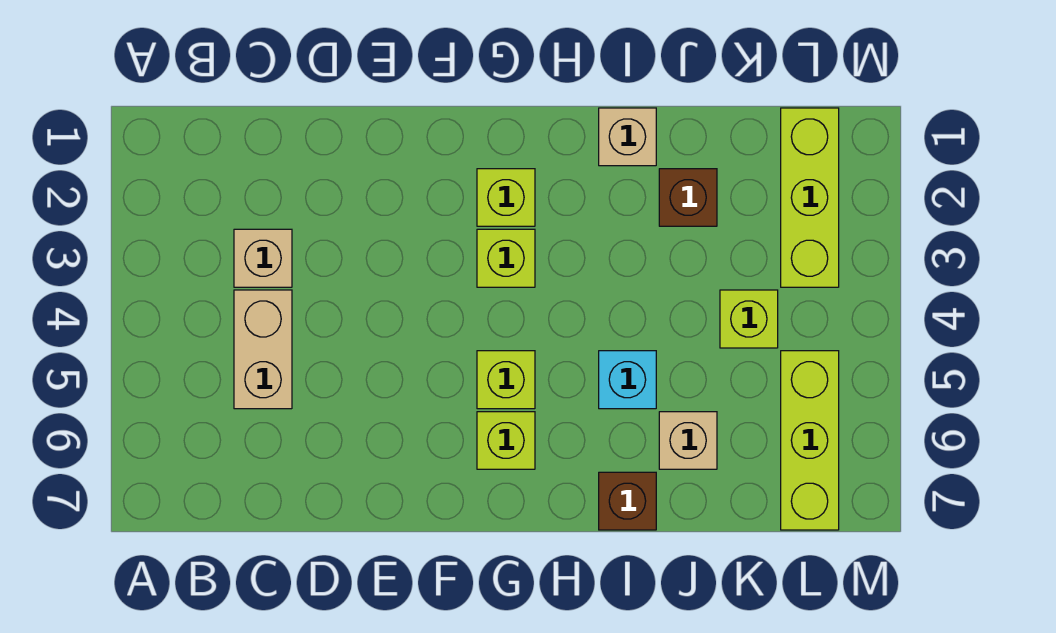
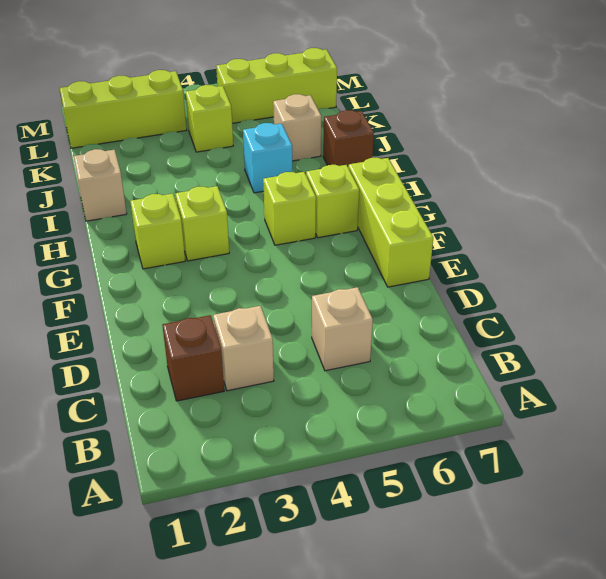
tan brick C4:C5 level 1 -> tan brick C5 level 1
none -> lime brick E7:G7 level 1
brown brick J2 level 1 -> brown brick C2 level 1

